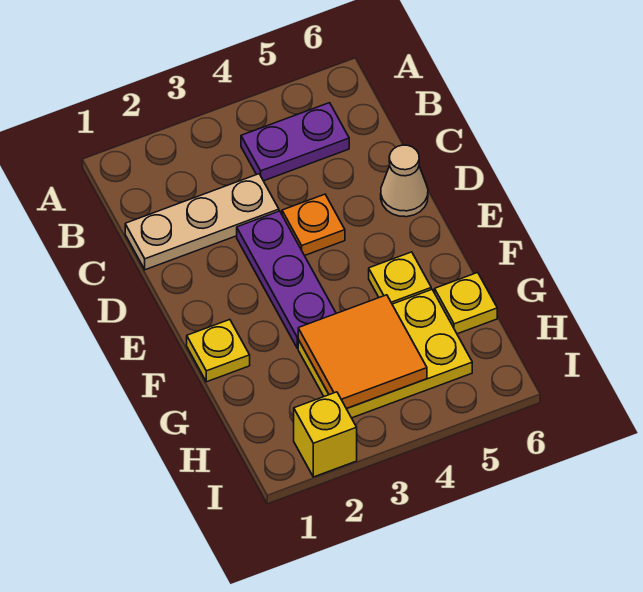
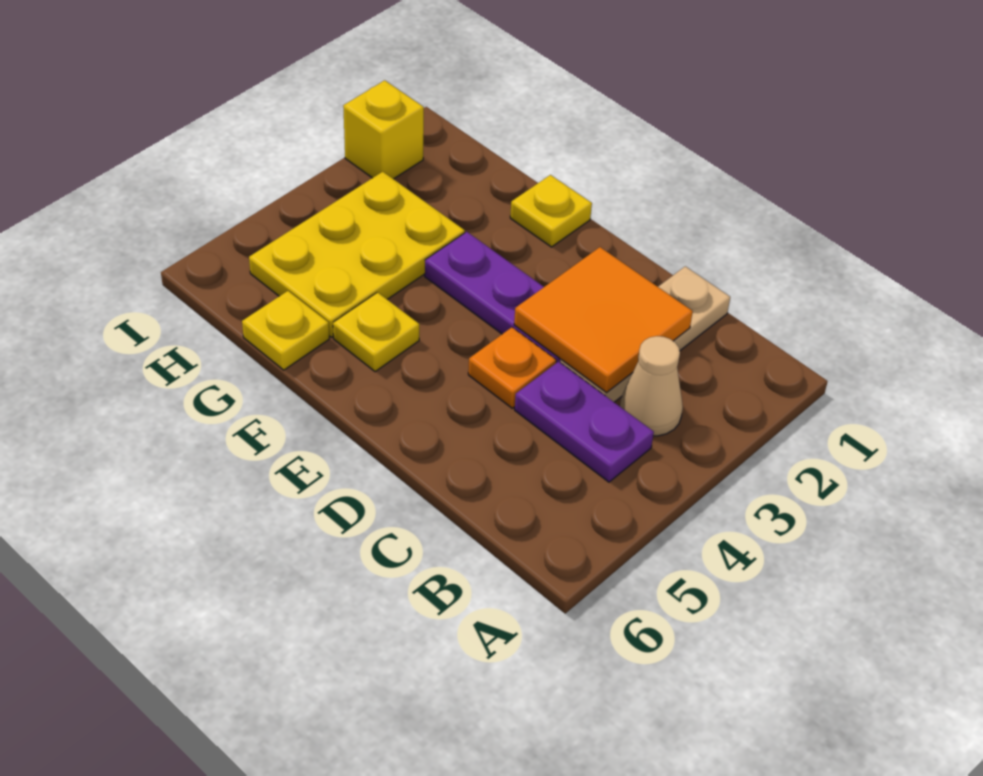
purple plate B4:B5 level 1 -> purple plate B4:C4 level 1
tan cone D6 level 1 -> tan cone B3 level 1
orange tile G3:H4 level 2 -> orange tile C2:D3 level 2

